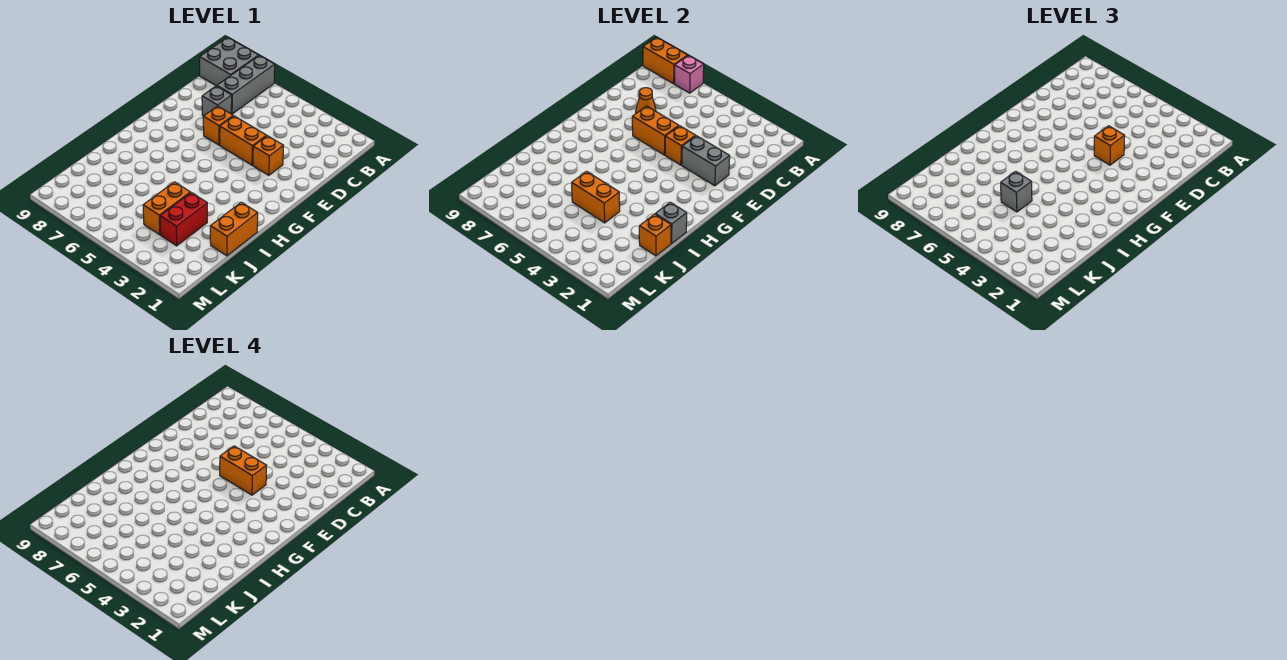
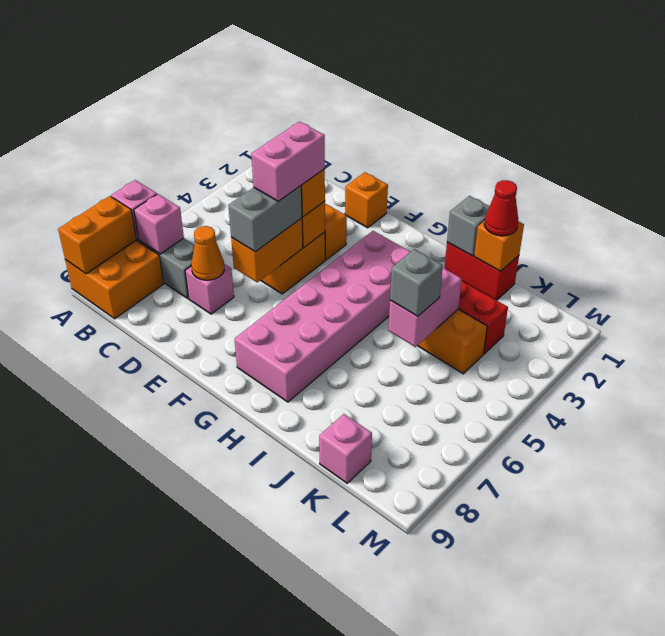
grey brick A8:B9 level 1 -> orange brick A8:B9 level 1
none -> pink brick B7 level 2
grey brick D7 level 1 -> pink brick D7 level 1
grey brick E2:E3 level 2 -> grey brick E5:E6 level 3
orange brick E4:E5 level 4 -> pink brick E4:E5 level 4
orange brick E6 level 1 -> orange brick E1 level 1
none -> pink brick G3:H8 level 1
orange brick I1:J1 level 1 -> red brick I1:J1 level 1
none -> red cone J1 level 3
orange brick J4:J5 level 2 -> pink brick J4:J5 level 2
none -> pink brick K9 level 1

